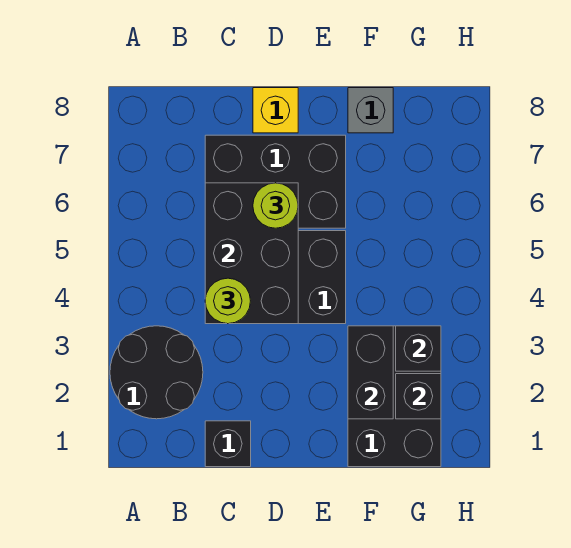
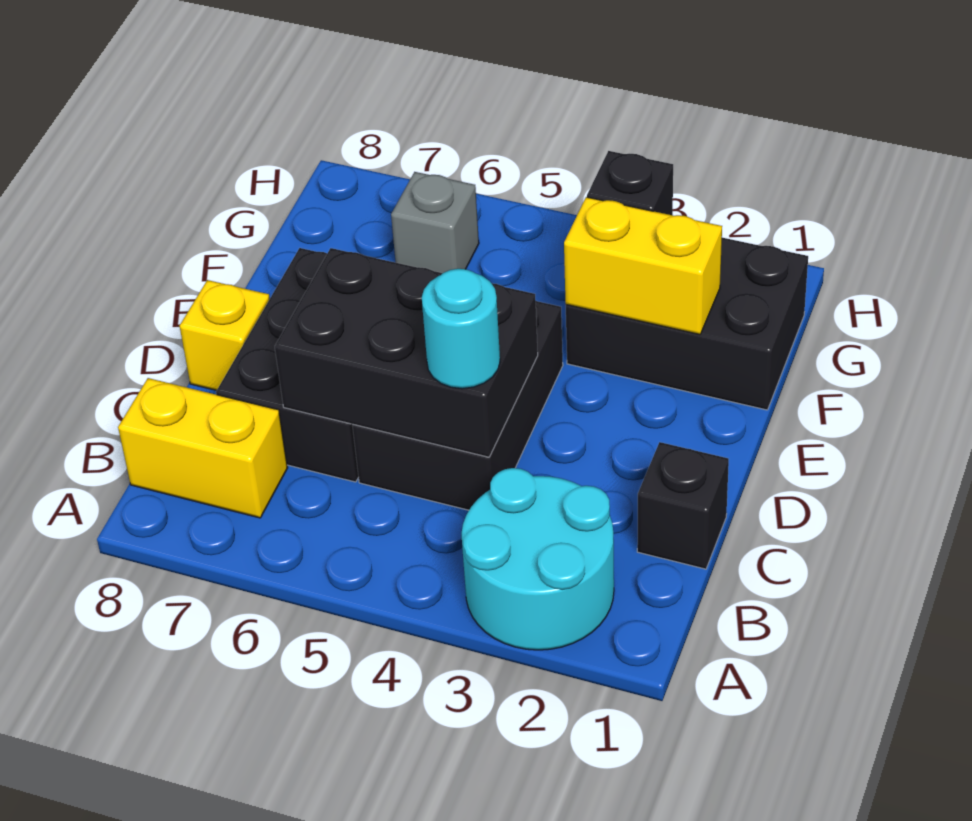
black round brick A2:B3 level 1 -> cyan round brick A2:B3 level 1
none -> yellow brick B7:B8 level 1
lime round brick C4 level 3 -> cyan round brick C4 level 3
lime round brick D6 level 3 -> none
black brick F2:F3 level 2 -> yellow brick F2:F3 level 2
grey brick F8 level 1 -> grey brick G6 level 1
black brick G2 level 2 -> none

